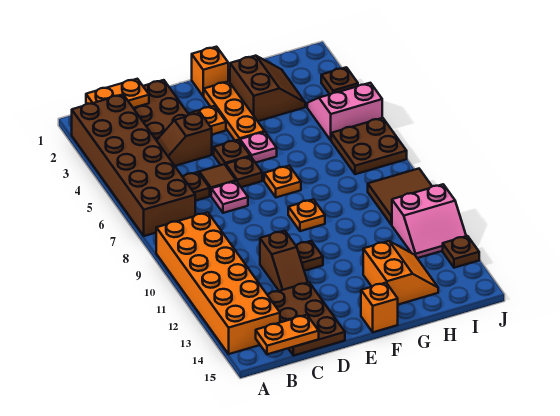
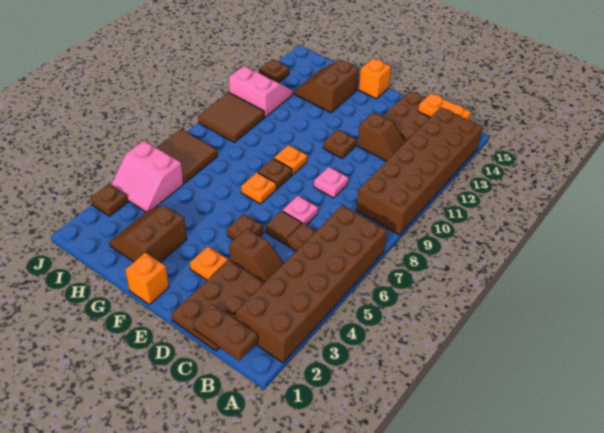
orange brick A9:B14 level 1 -> brown brick A9:B14 level 1
orange plate B1:C1 level 2 -> brown plate B1:C1 level 2
brown slope D11:D12 level 1 top 11 -> brown slope C12:D12 level 1 top D
brown plate E6 level 1 -> brown plate F8 level 1
orange plate F2:F4 level 1 -> none
pink plate F5 level 1 -> pink plate D9 level 1
orange slope G13:H14 level 1 top G -> brown slope G13:H14 level 1 top G
brown plate I6:J7 level 1 -> brown tile I6:J7 level 1

